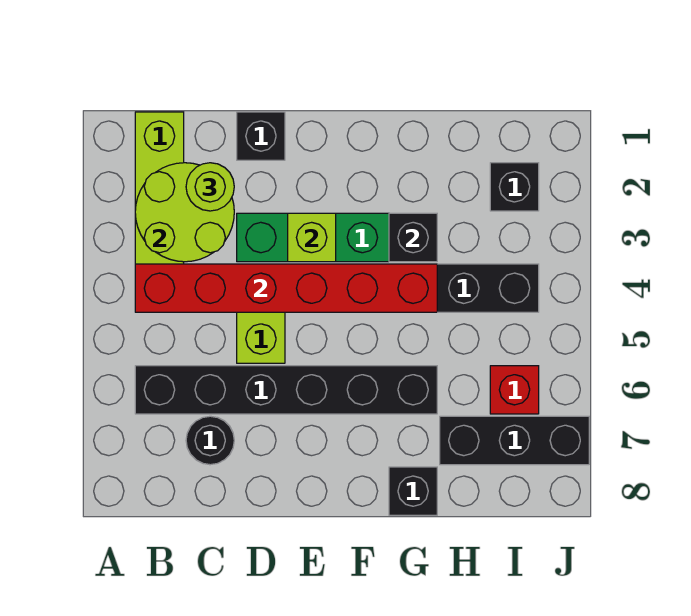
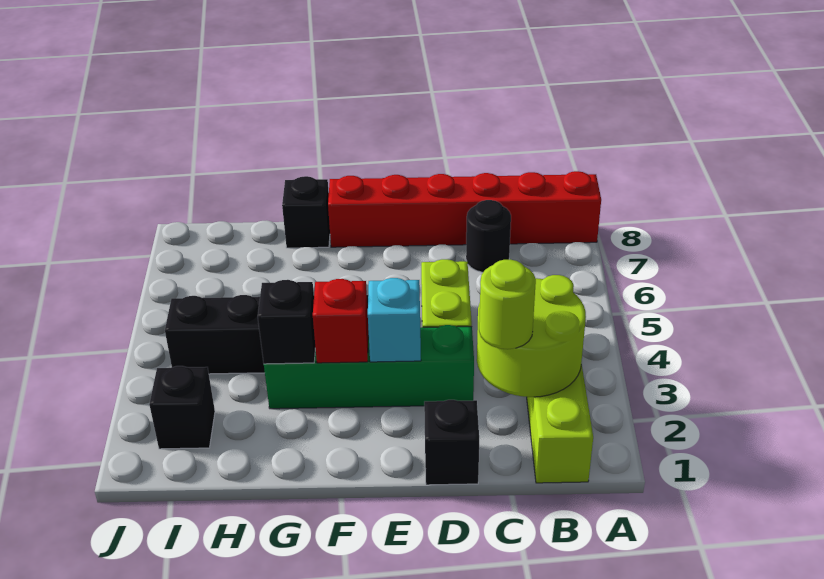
red brick B4:G4 level 2 -> red brick A8:F8 level 1
black brick B6:G6 level 1 -> none
lime brick E3 level 2 -> cyan brick E3 level 2
black brick H7:J7 level 1 -> none
red brick I6 level 1 -> red brick F3 level 2

